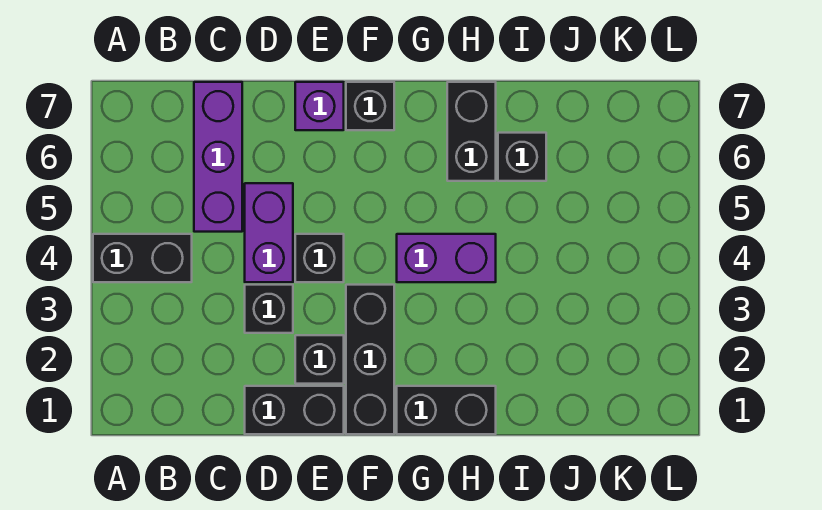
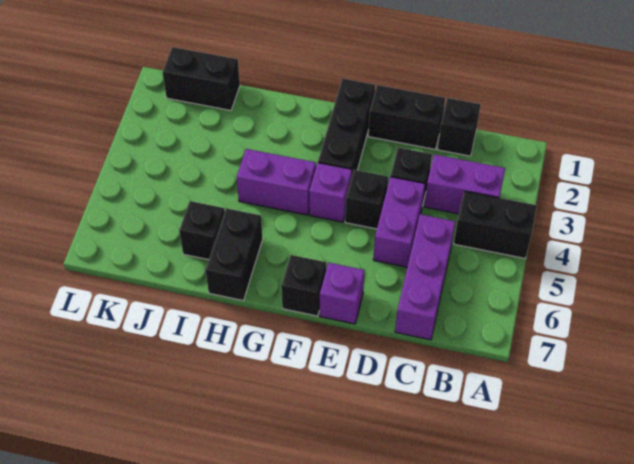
none -> purple brick B3:C3 level 1
black brick E2 level 1 -> black brick C1 level 1
none -> purple brick F4 level 1
black brick G1:H1 level 1 -> black brick J1:K1 level 1

